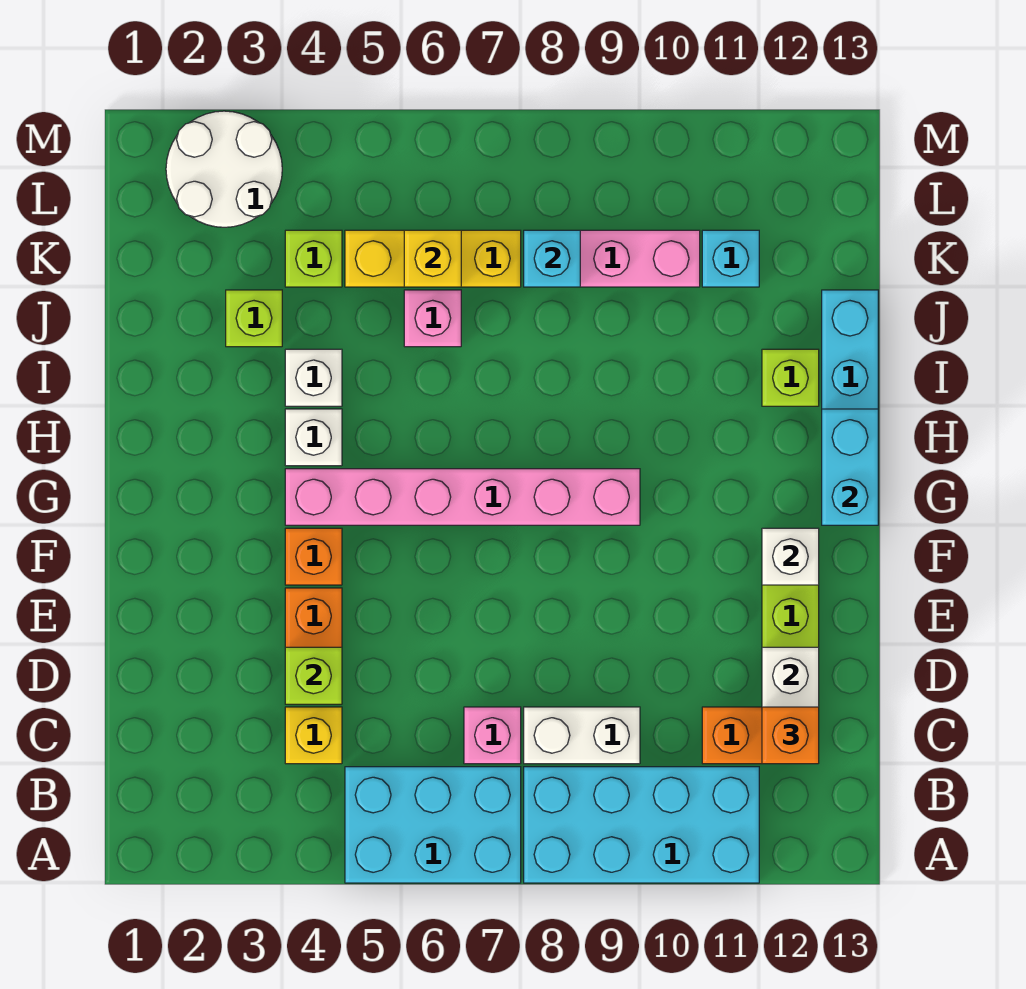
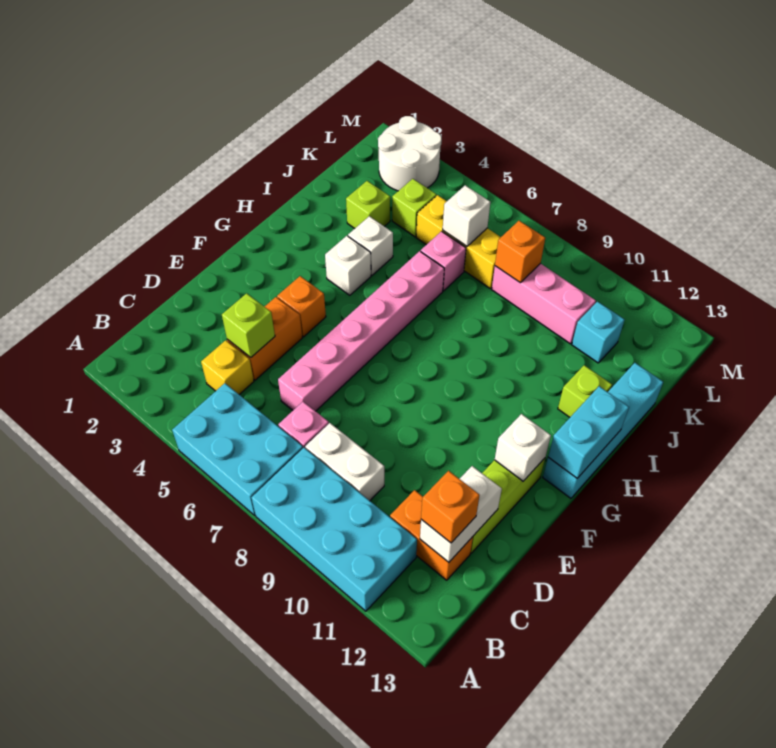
pink brick G4:G9 level 1 -> pink brick D6:I6 level 1
yellow brick K6 level 2 -> white brick K6 level 2
cyan brick K8 level 2 -> orange brick K8 level 2

